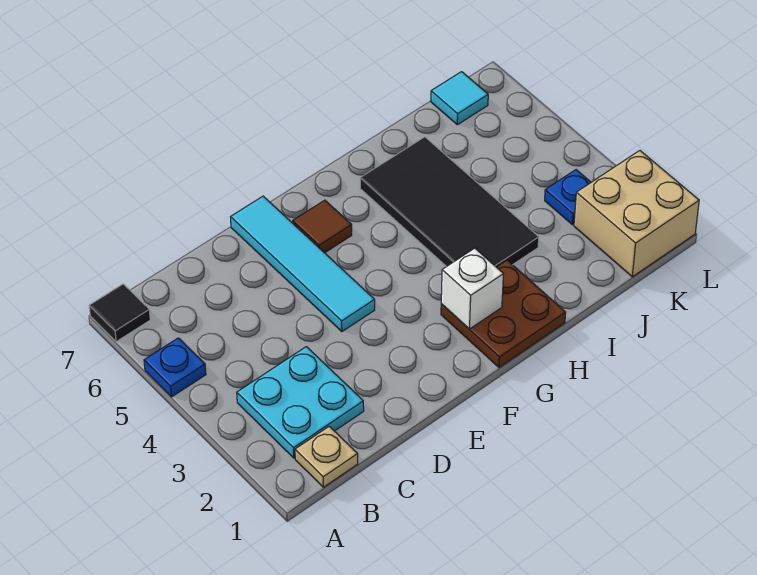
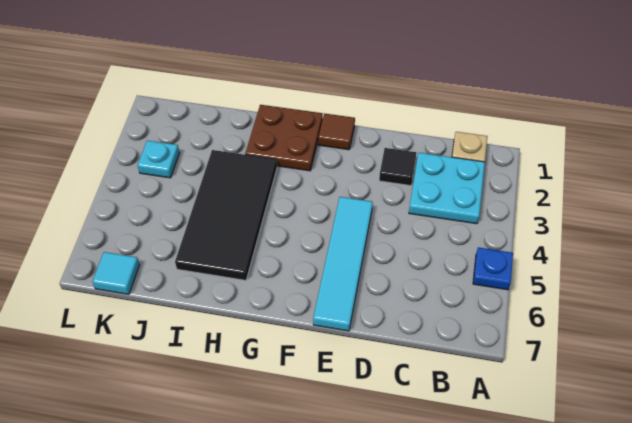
black tile A7 level 1 -> black tile D2 level 1
brown tile F6 level 1 -> brown tile F1 level 1
white brick G2 level 2 -> none
tan brick K1:L2 level 1 -> none
blue plate K3 level 1 -> cyan plate K3 level 1

